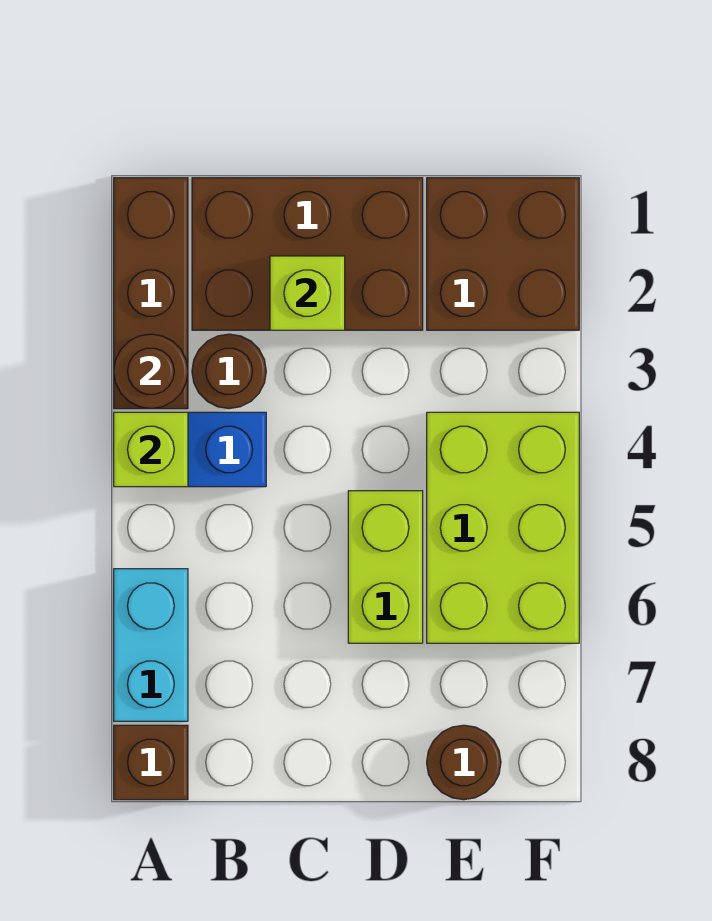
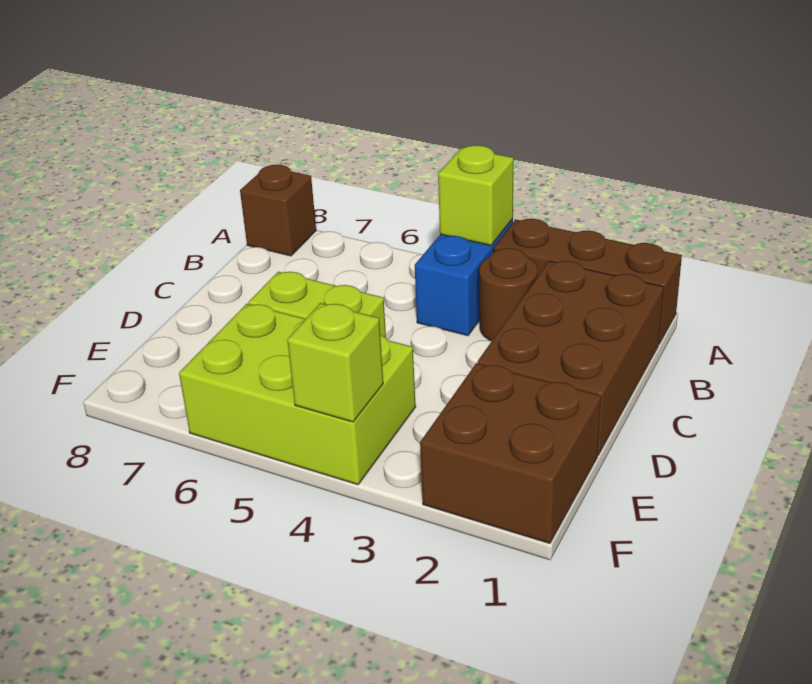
brown round brick A3 level 2 -> none
cyan brick A6:A7 level 1 -> none
lime brick C2 level 2 -> lime brick F4 level 2
brown round brick E8 level 1 -> none

